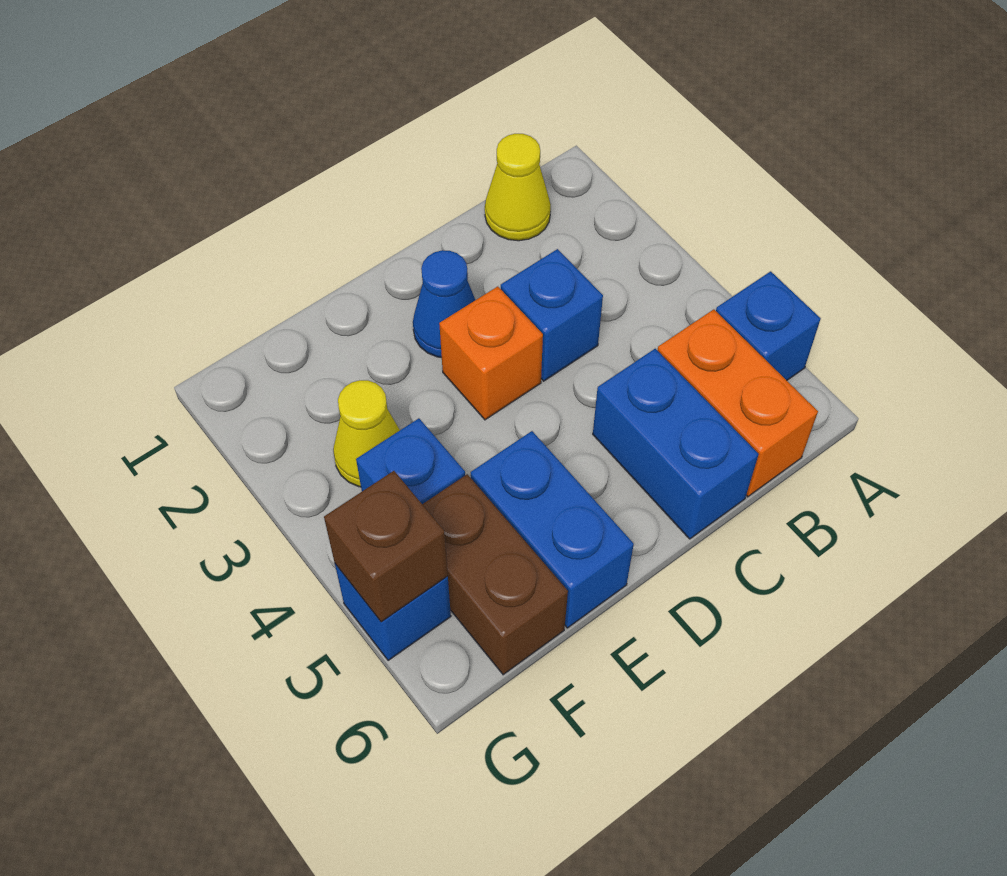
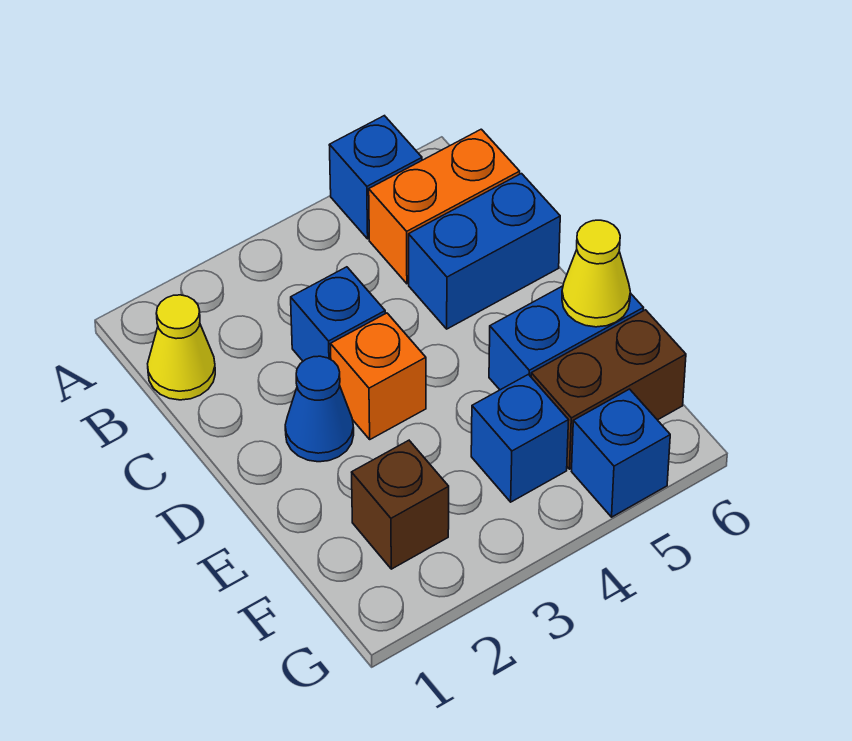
yellow cone F3 level 1 -> yellow cone E6 level 2
brown brick G5 level 2 -> brown brick F2 level 1

